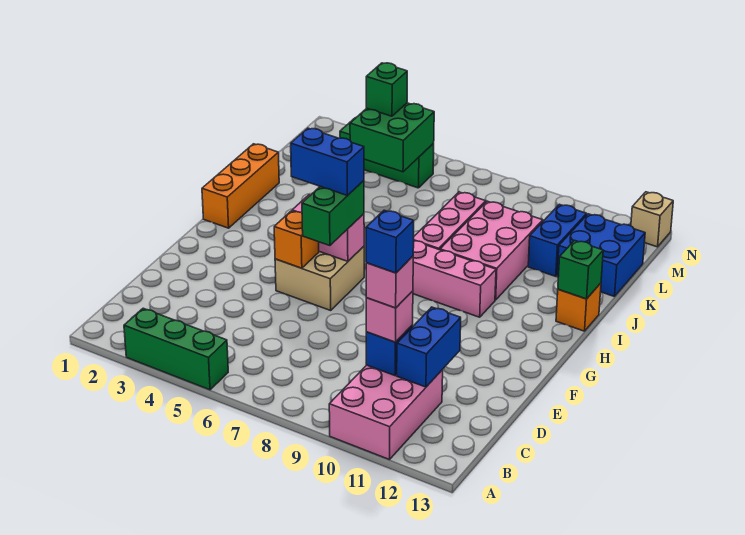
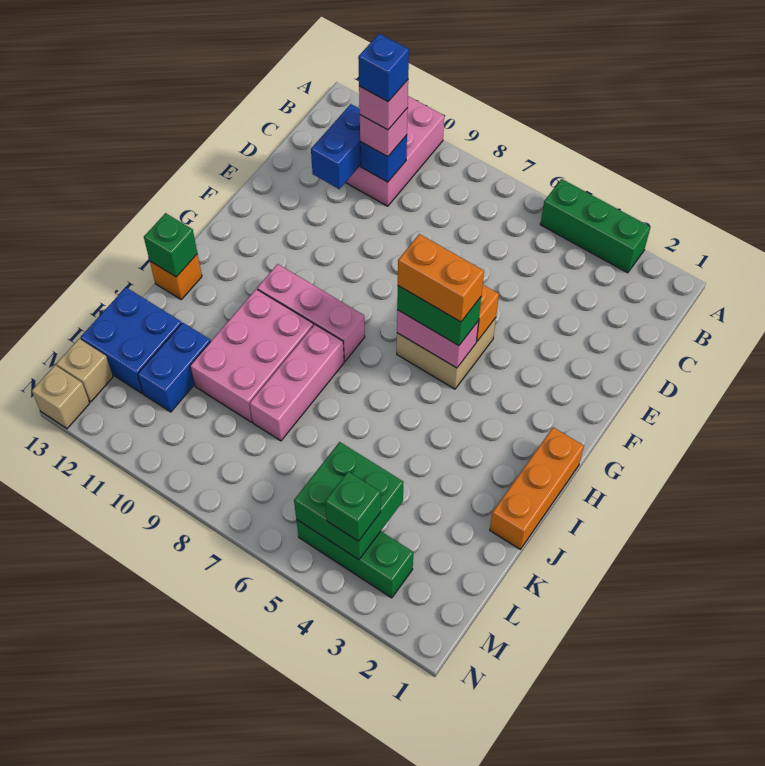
green brick F6:G6 level 3 -> green brick G5:G6 level 3
blue brick G5:G6 level 4 -> orange brick G5:G6 level 4
none -> tan brick M13 level 1

